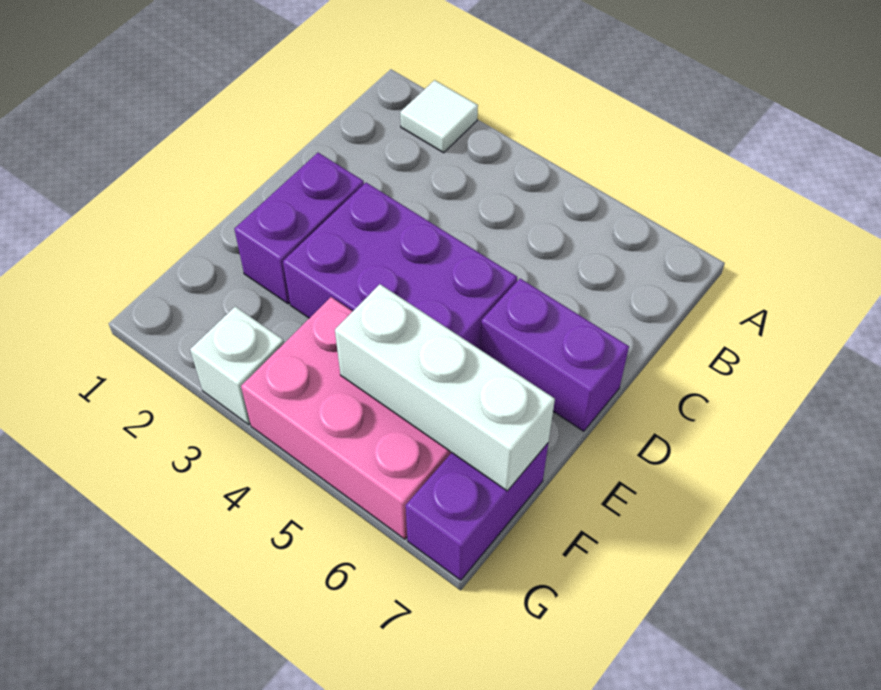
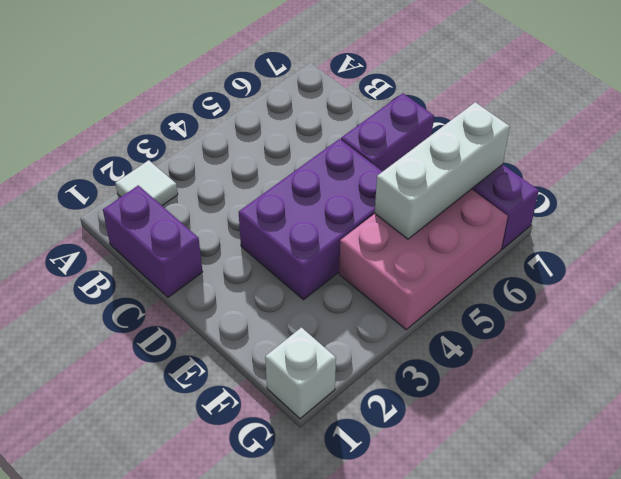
purple brick D2:E2 level 1 -> purple brick B1:C1 level 1
white brick G3 level 1 -> white brick G1 level 1

